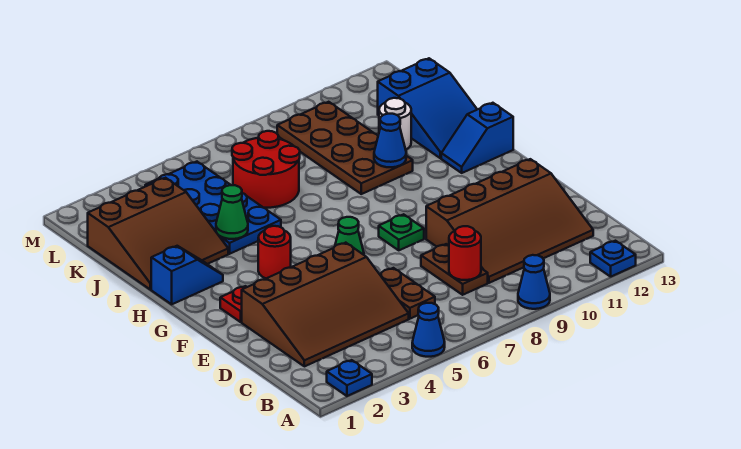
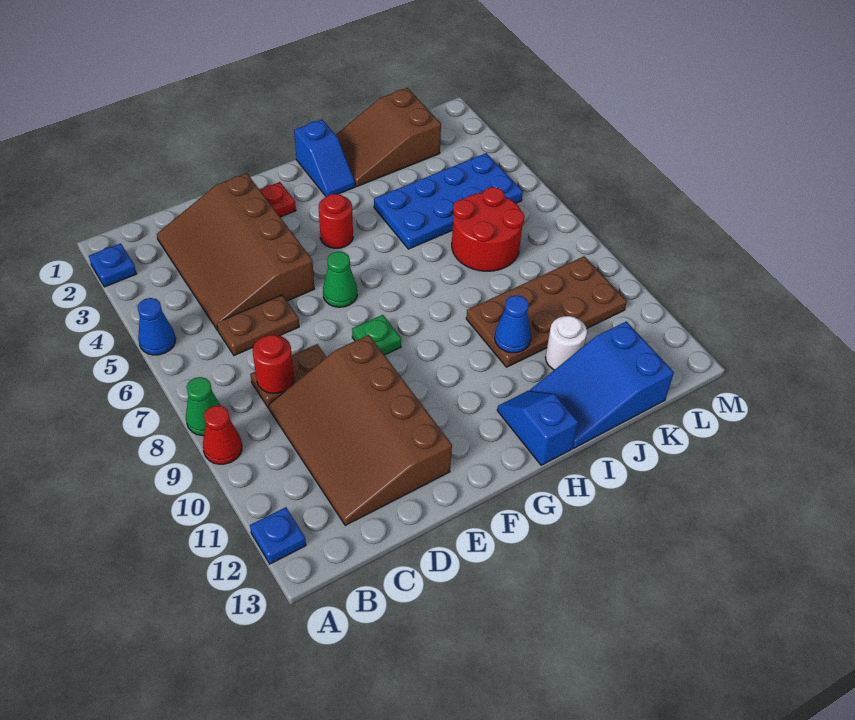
blue cone A9 level 1 -> red cone A9 level 1
brown slope I1:K3 level 1 top K -> brown slope I1:K2 level 1 top K
green cone I4 level 2 -> green cone A8 level 1

